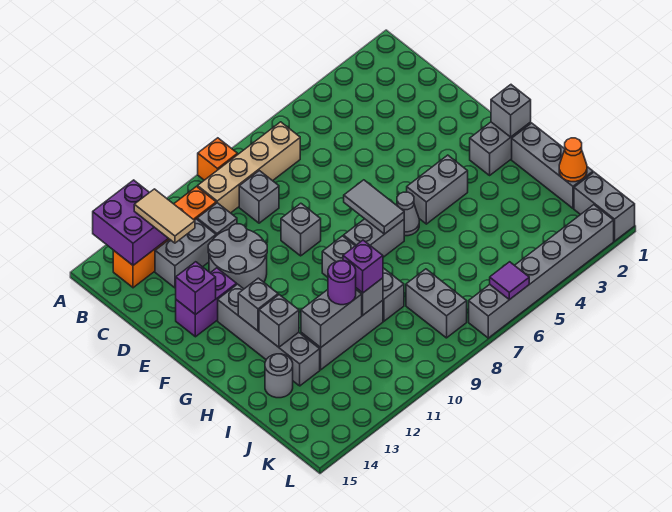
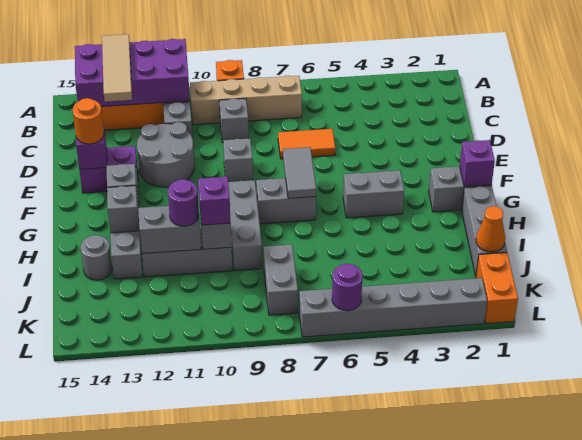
purple brick A13:B14 level 2 -> purple brick A11:B14 level 2
tan tile B13:C13 level 3 -> tan tile A13:C13 level 3
grey brick C12:C13 level 1 -> none
none -> orange tile D6:D7 level 1
none -> orange round brick E14 level 3
grey brick G1 level 2 -> purple brick G1 level 2
grey cone G6 level 1 -> none
grey brick K1:L1 level 1 -> orange brick K1:L1 level 1
purple tile L6 level 2 -> purple round brick L6 level 2

